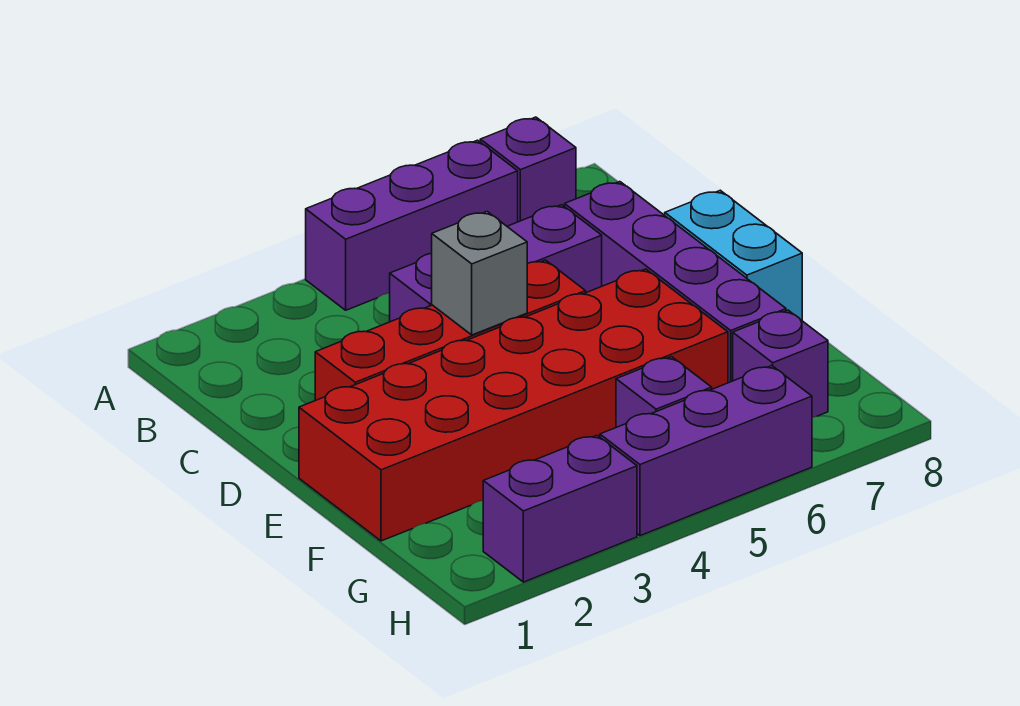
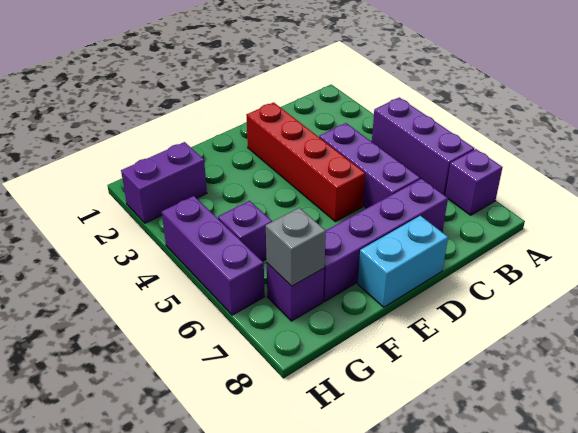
grey brick D4 level 2 -> grey brick G7 level 2
red brick E1:F6 level 1 -> none
purple brick H2:H3 level 1 -> purple brick G2:H2 level 1

